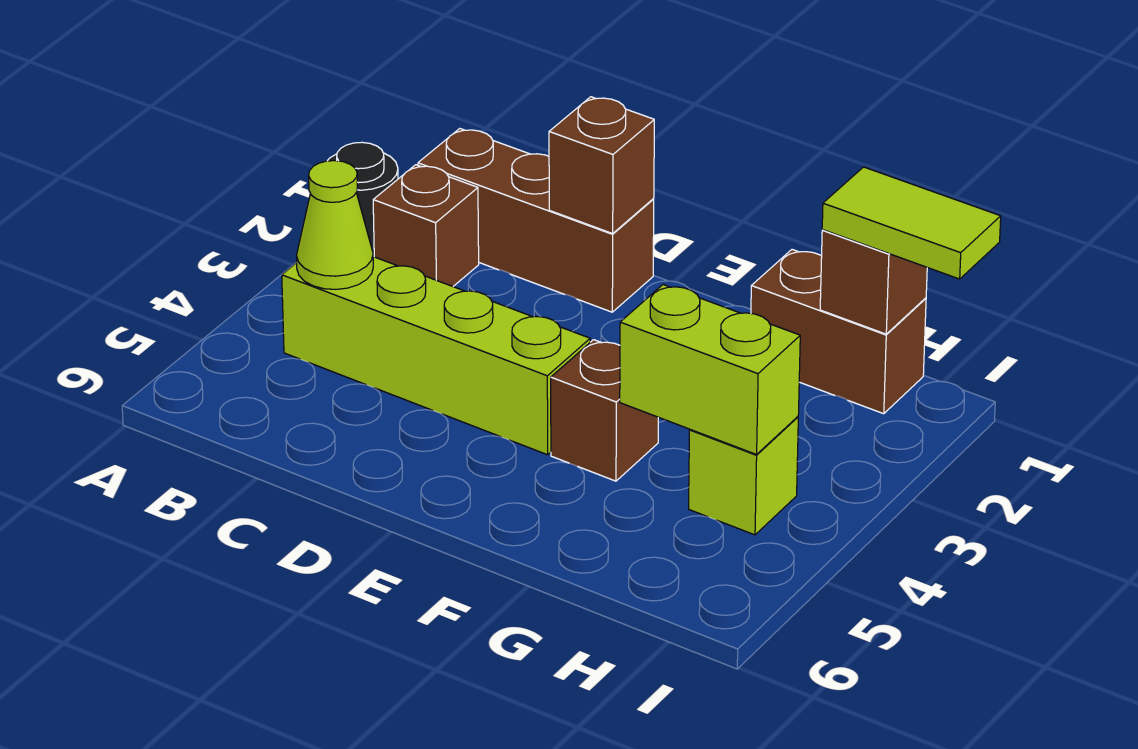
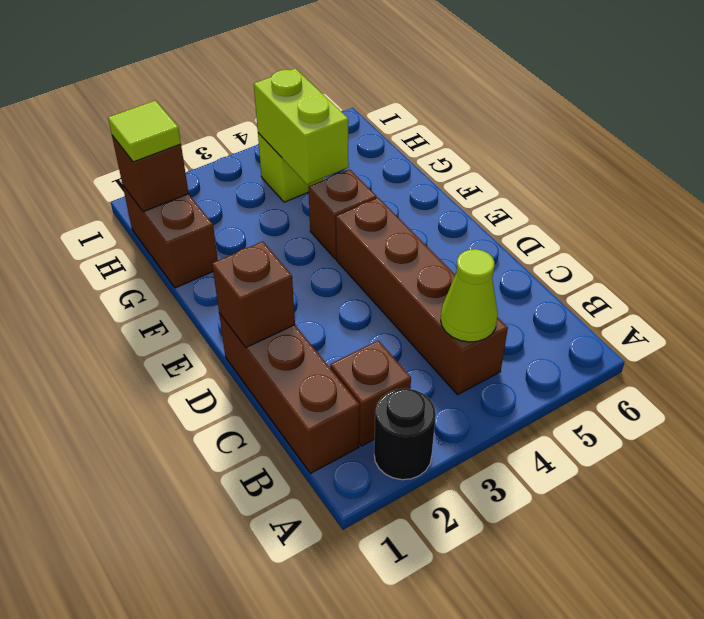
lime brick B4:E4 level 1 -> brown brick B4:E4 level 1
lime tile H1:I1 level 3 -> lime tile H1 level 3

